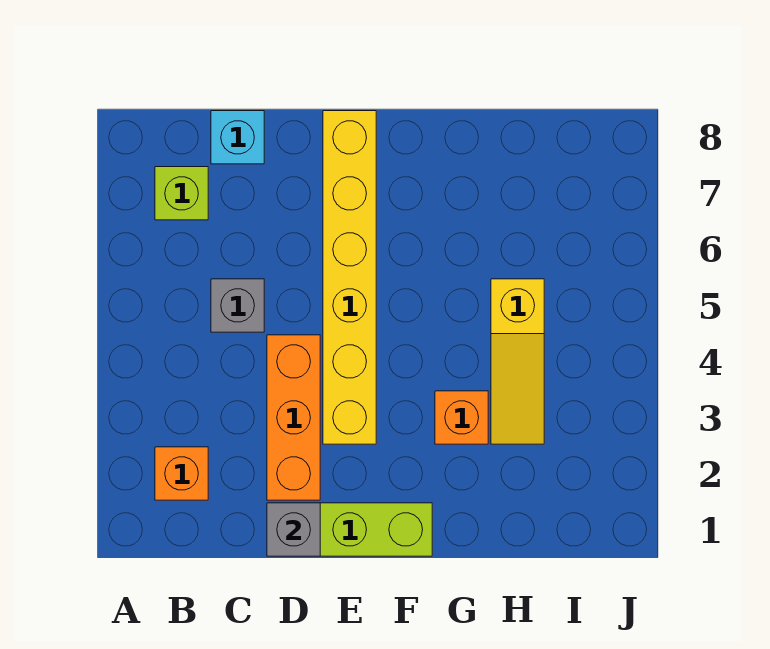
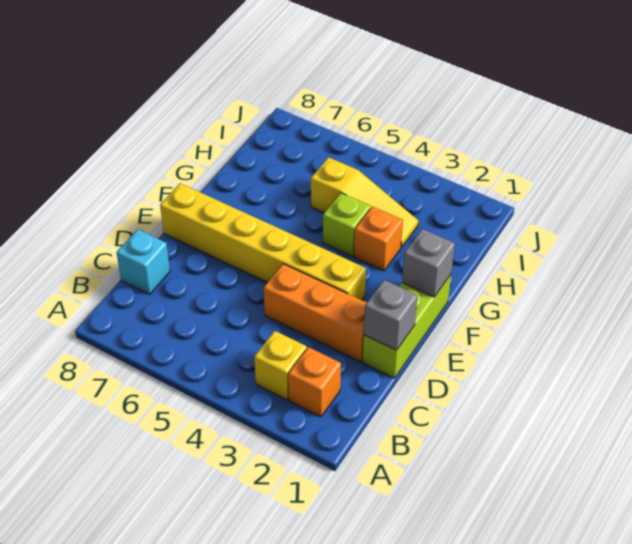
none -> yellow brick B3 level 1
lime brick B7 level 1 -> lime brick G4 level 1
grey brick C5 level 1 -> grey brick F1 level 2

